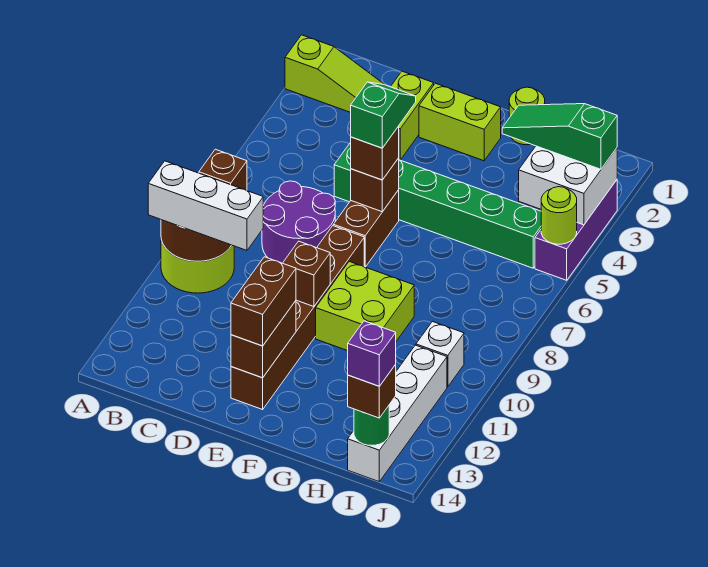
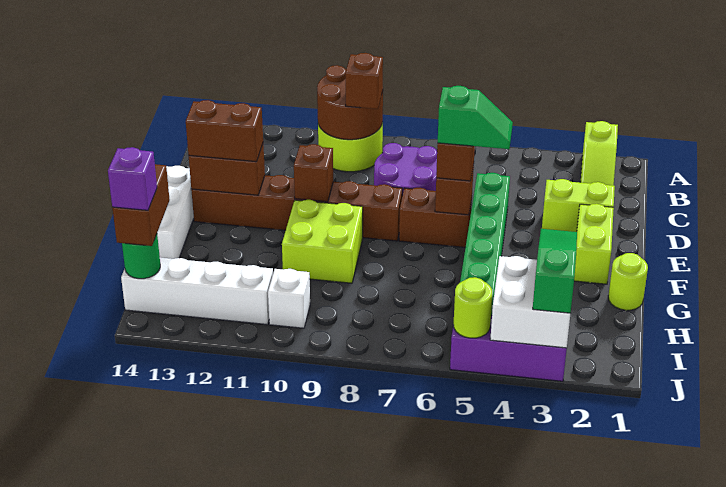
white brick A10:C10 level 3 -> white brick E14:G14 level 1
brown brick I14 level 3 -> brown brick H14:I14 level 3

